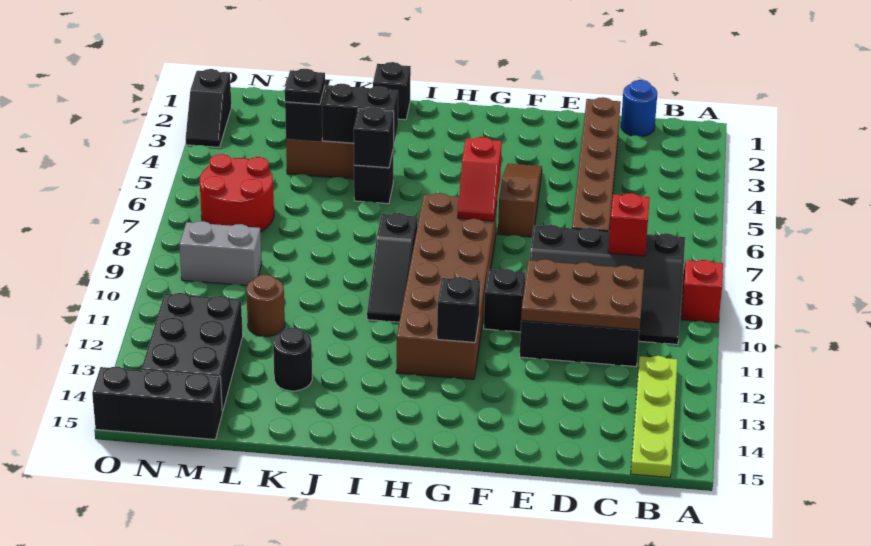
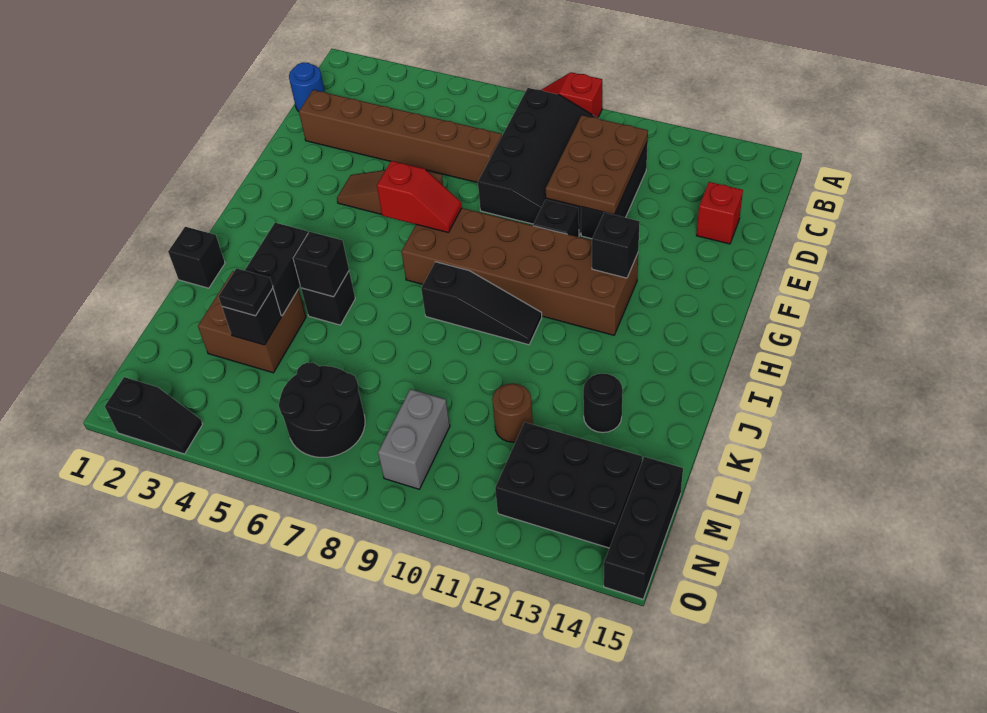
lime plate B12:B15 level 1 -> none
red brick C8 level 2 -> red brick D14 level 1
red round brick M6:N7 level 1 -> black round brick M6:N7 level 1

